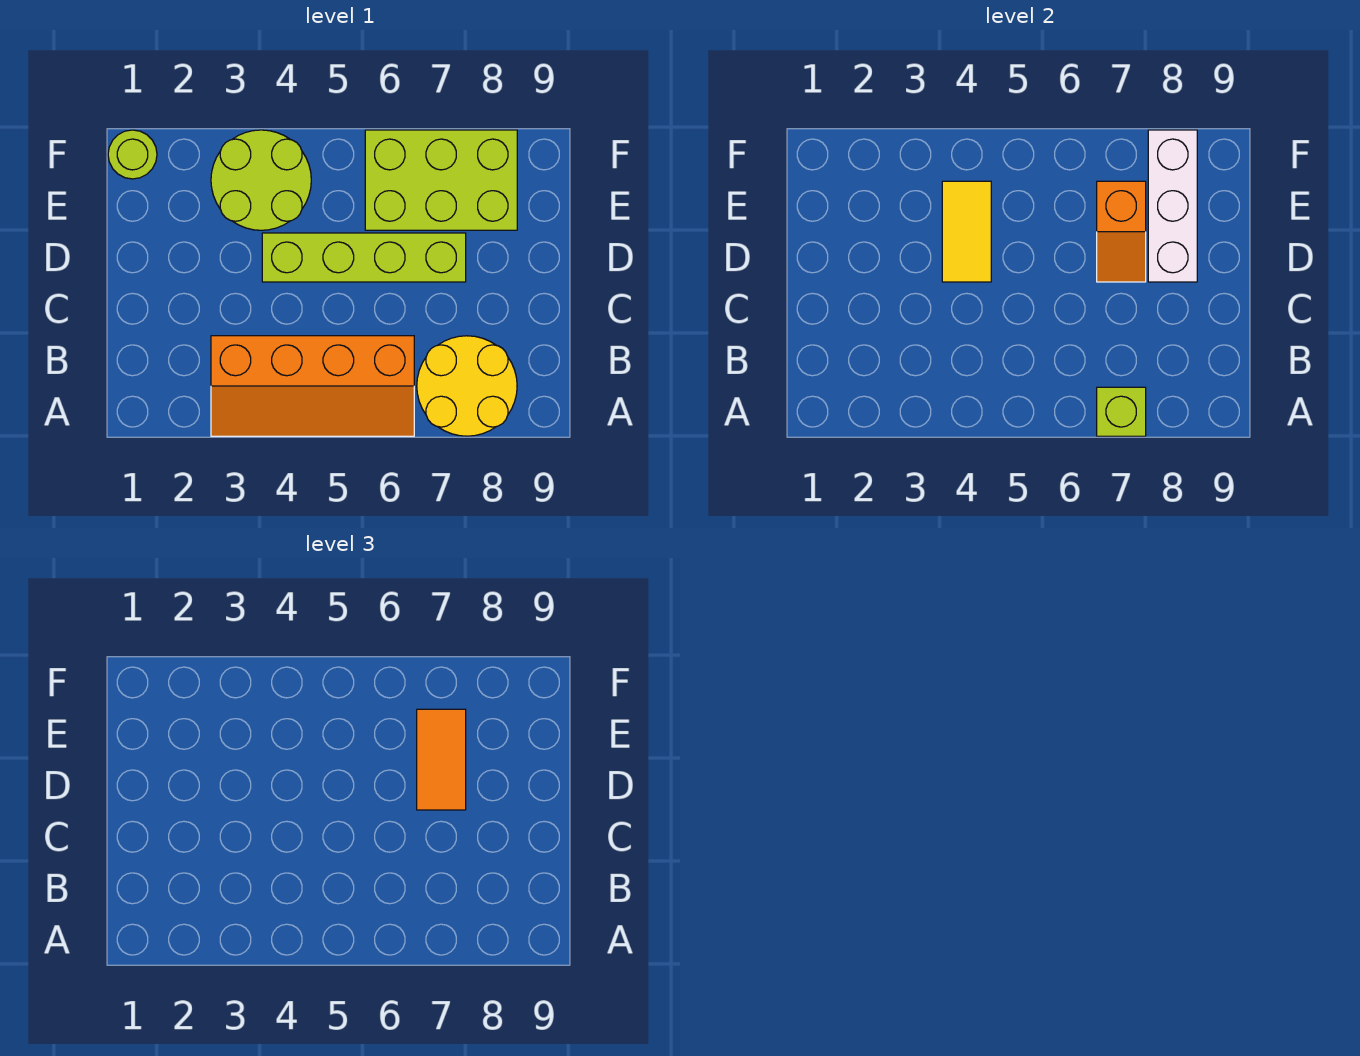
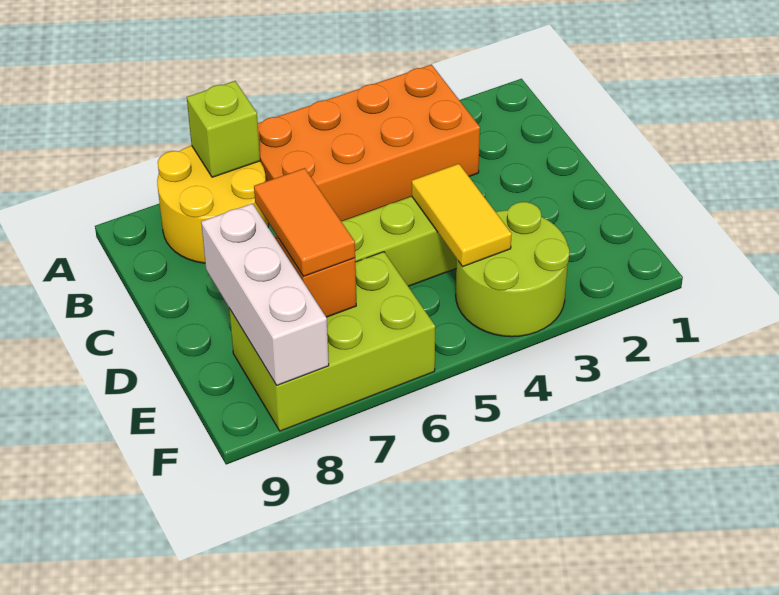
orange slope A3:B6 level 1 top B -> orange brick A3:B6 level 1
lime round brick F1 level 1 -> none

